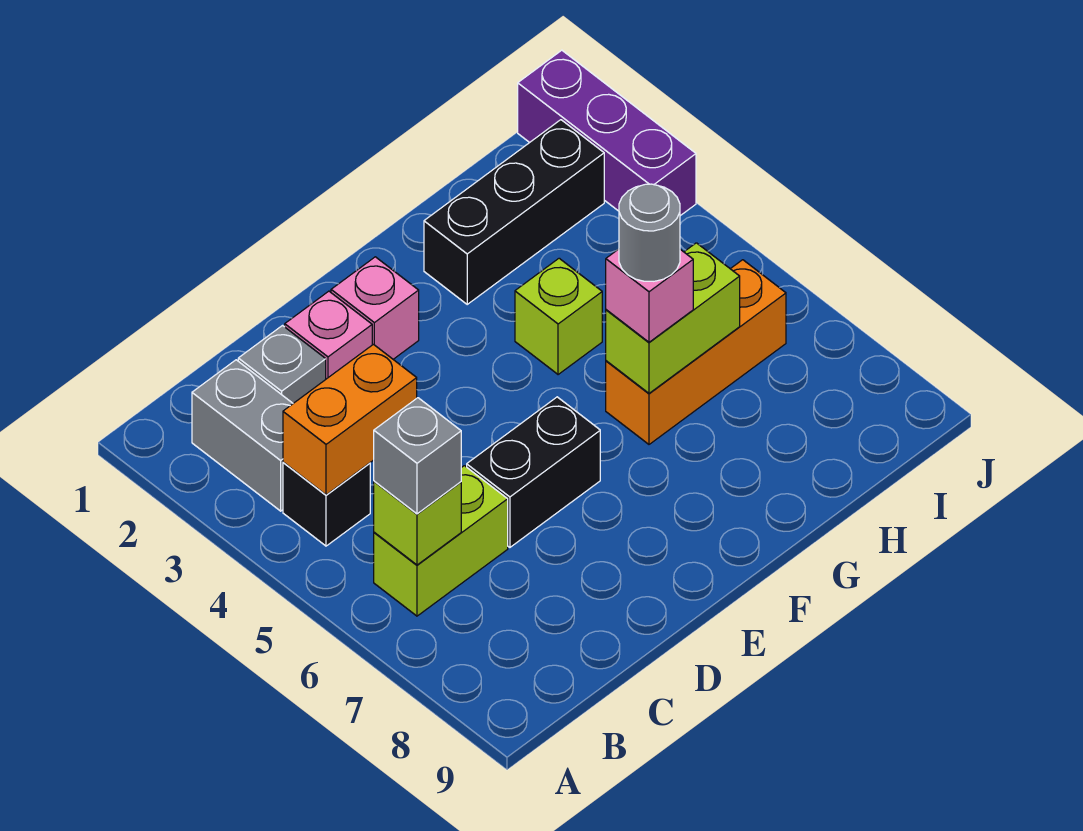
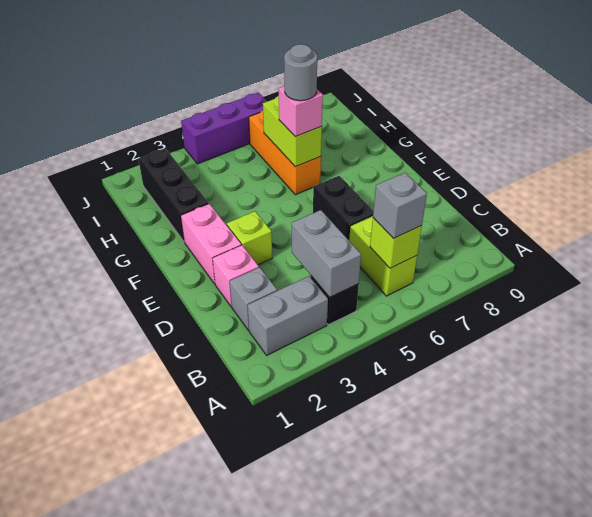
orange brick B4:C4 level 2 -> grey brick B4:C4 level 2
pink brick E2 level 1 -> pink brick E2:F2 level 1
lime brick G4 level 1 -> lime brick E3 level 1
purple brick J1:J3 level 1 -> purple brick J4:J6 level 1

